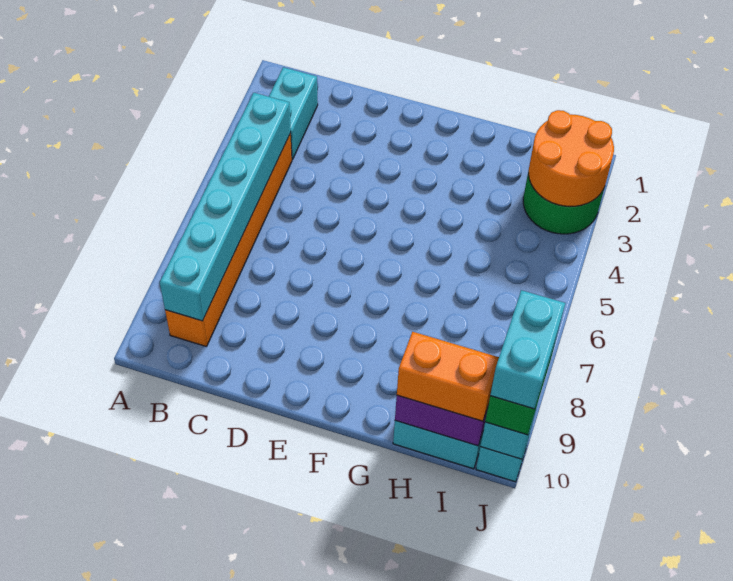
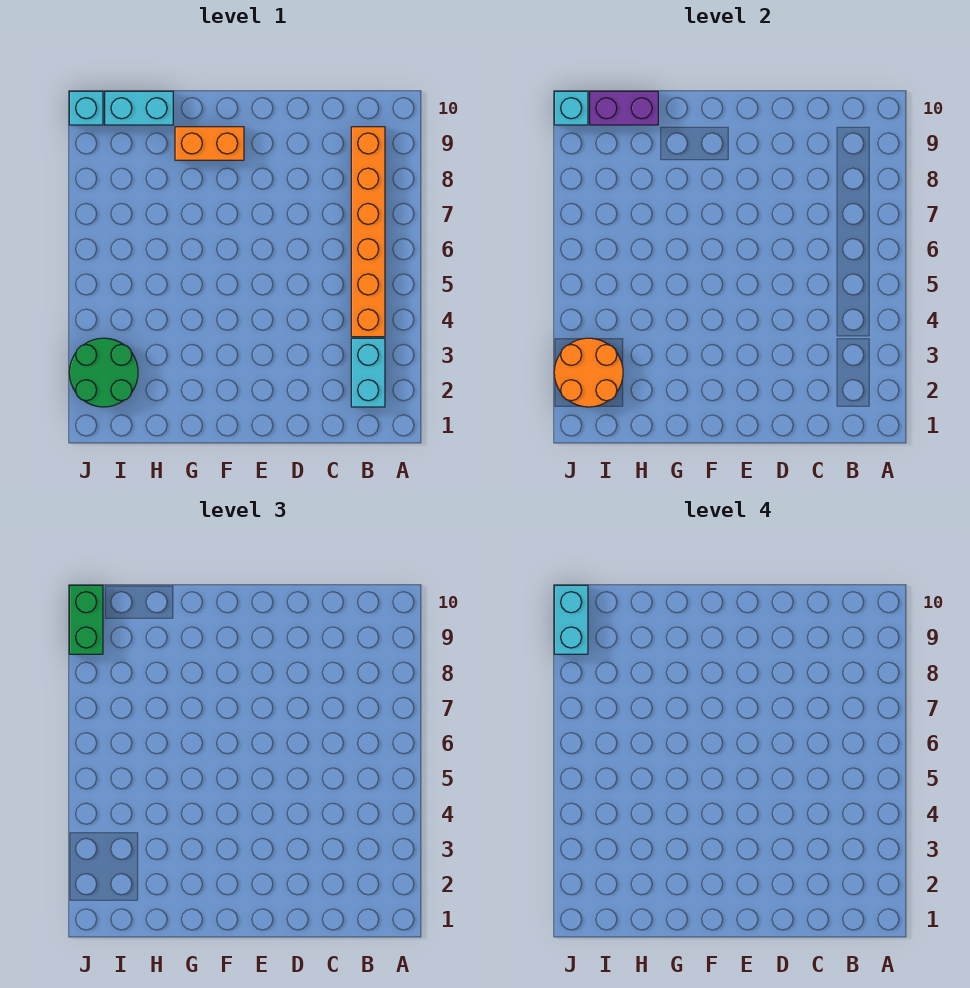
cyan brick B4:B9 level 2 -> none
orange brick H10:I10 level 3 -> orange brick F9:G9 level 1

